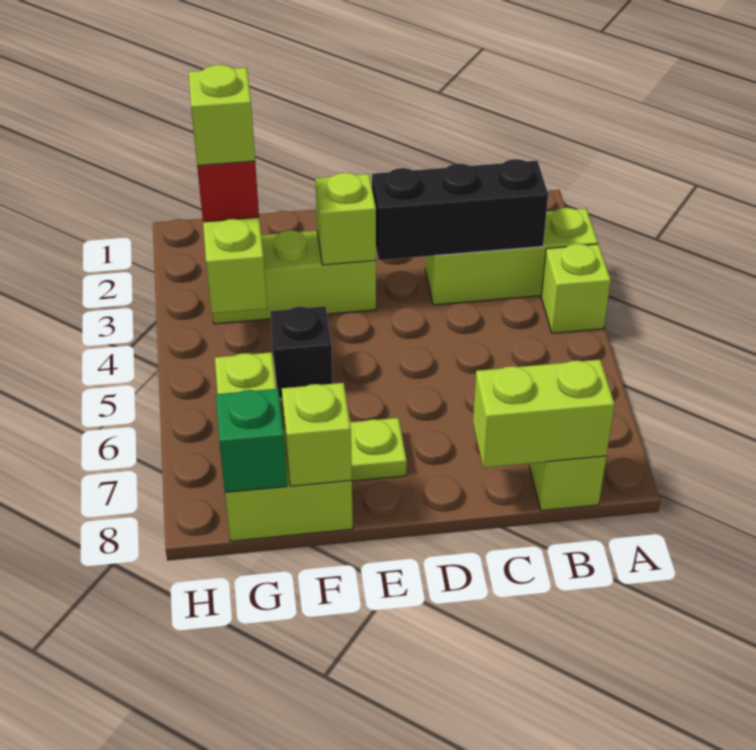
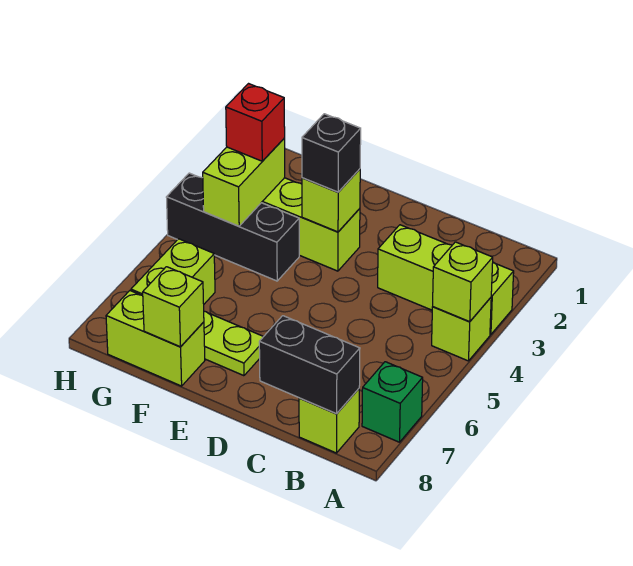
black brick B3:D3 level 2 -> black brick F4:H4 level 1
lime brick B8:C8 level 2 -> black brick B8:C8 level 2
black brick F5 level 1 -> black brick E3 level 3
lime brick G3 level 4 -> lime brick A4 level 2
green brick G8 level 2 -> green brick A7 level 1

